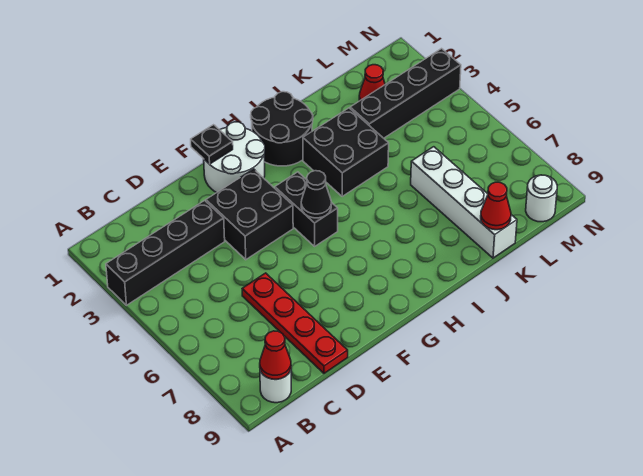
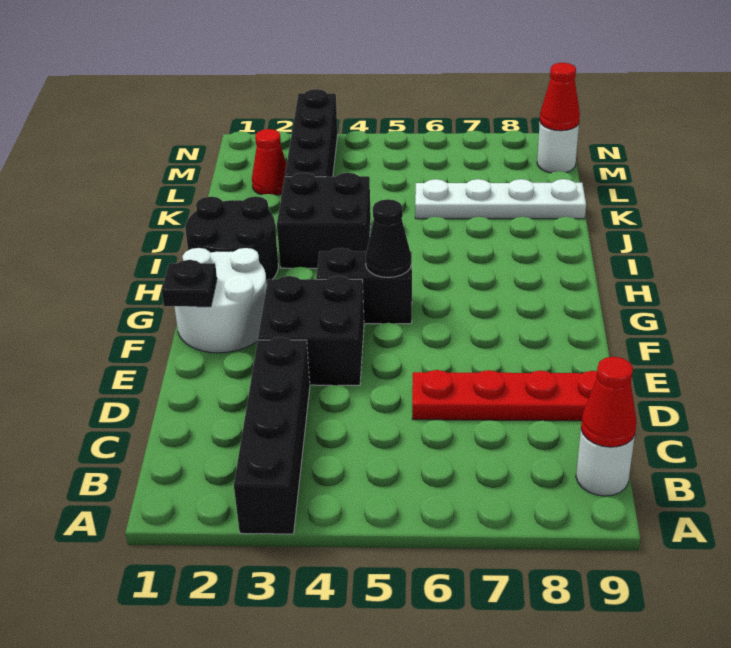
white brick K6:K9 level 1 -> white plate K6:K9 level 1
red cone K9 level 2 -> red cone M9 level 2

